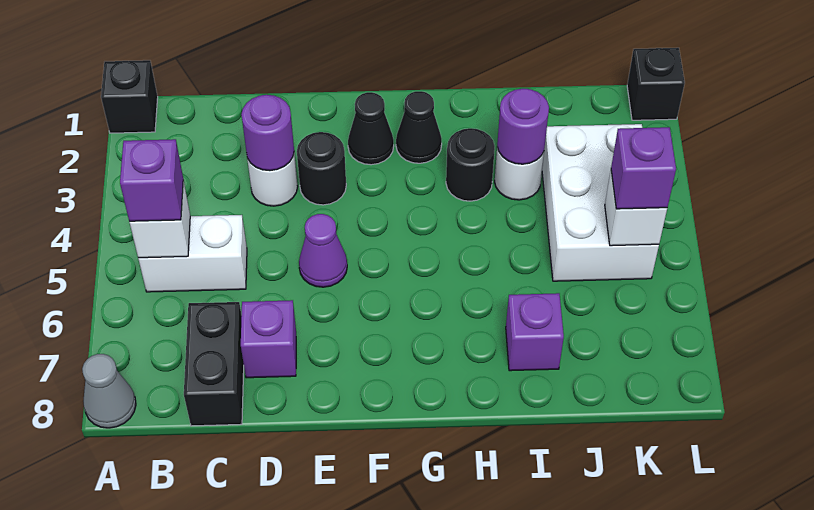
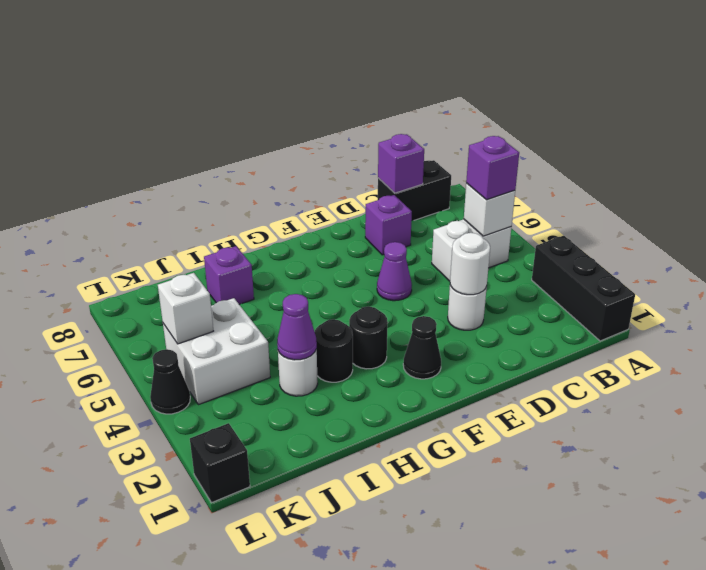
black brick A1 level 1 -> black brick A1:A3 level 1
grey cone A8 level 1 -> none
black brick C7:C8 level 1 -> black brick B8:C8 level 1
purple round brick D3 level 2 -> white round brick D3 level 2
black round brick E3 level 1 -> black round brick G3 level 1
black cone G2 level 1 -> black cone L4 level 1
purple round brick I3 level 2 -> purple cone I3 level 2
white brick J3:K5 level 1 -> white brick J4:K5 level 1
purple brick K5 level 3 -> purple brick C8 level 2

